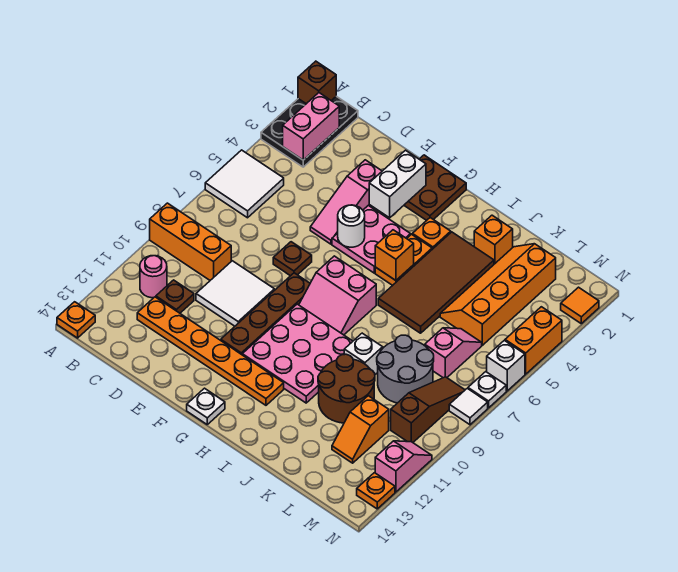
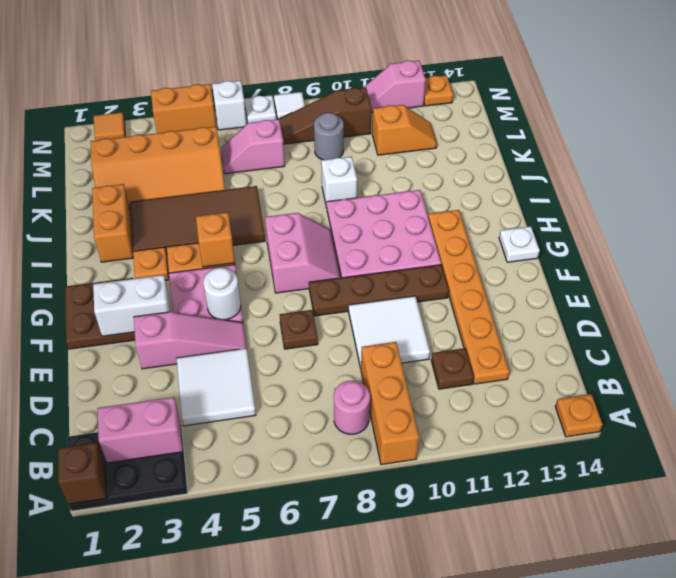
white tile A5:B6 level 1 -> white tile C4:D5 level 1
pink round brick B11 level 1 -> pink round brick B8 level 1
orange brick J2 level 1 -> orange brick I2:J2 level 1
brown round brick J10:K11 level 1 -> none
grey round brick K8:L9 level 1 -> grey round brick L9 level 1

